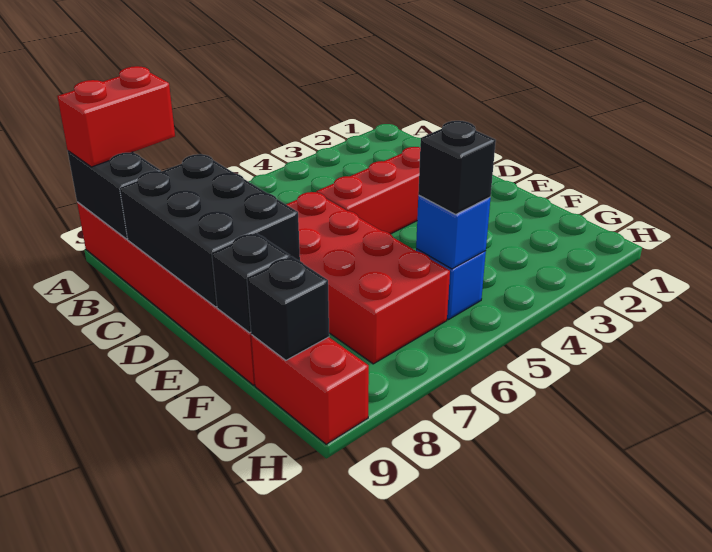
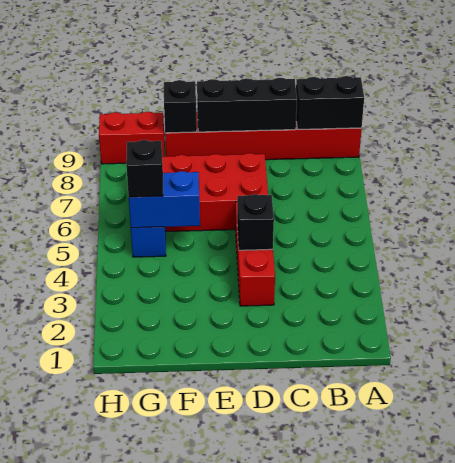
red brick A8:A9 level 3 -> none
black brick C8:E9 level 2 -> black brick C9:E9 level 2
blue brick G5 level 2 -> blue brick F5:G5 level 2
black brick G9 level 2 -> black brick D4 level 2

